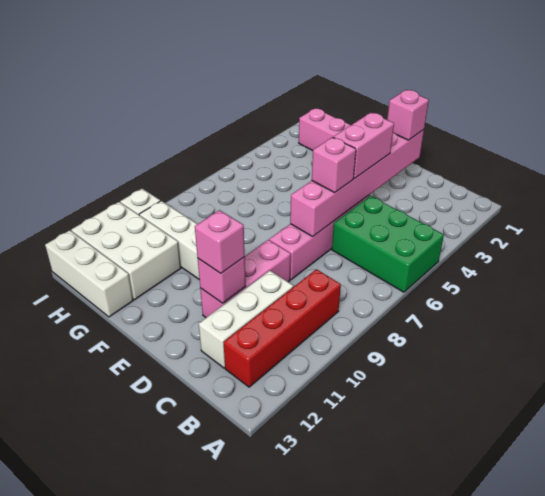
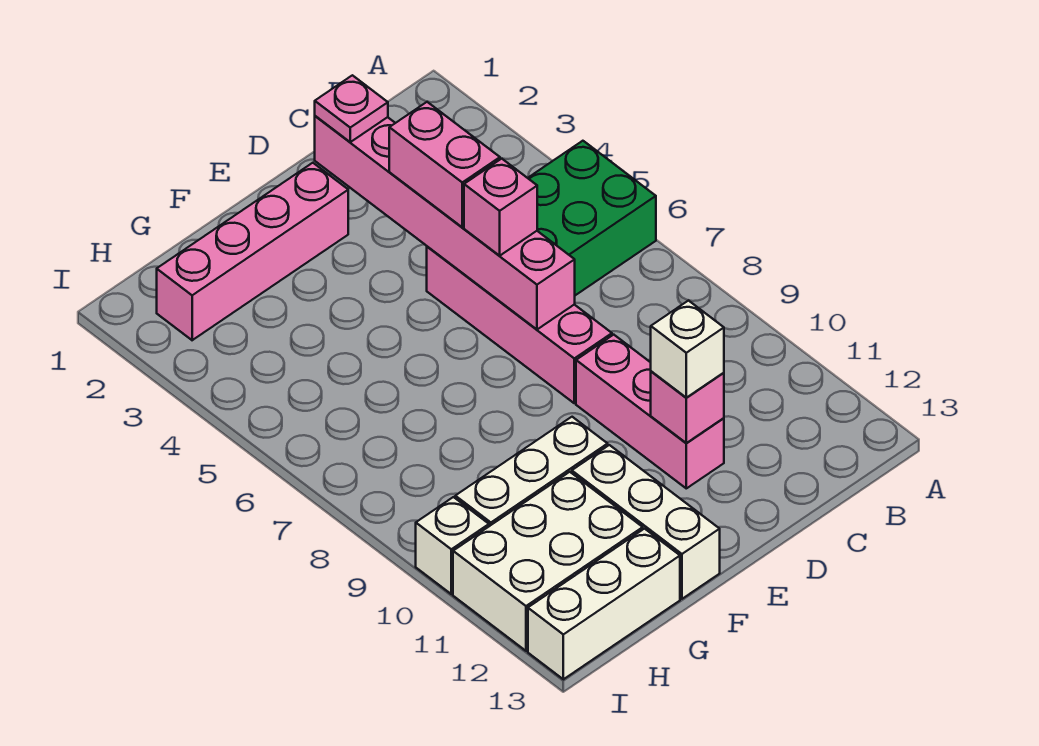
red brick B9:B12 level 1 -> none
white brick C10:C12 level 1 -> white brick F11:F13 level 1
pink brick D2 level 3 -> pink plate D2 level 3
pink brick D11 level 3 -> white brick D11 level 3

